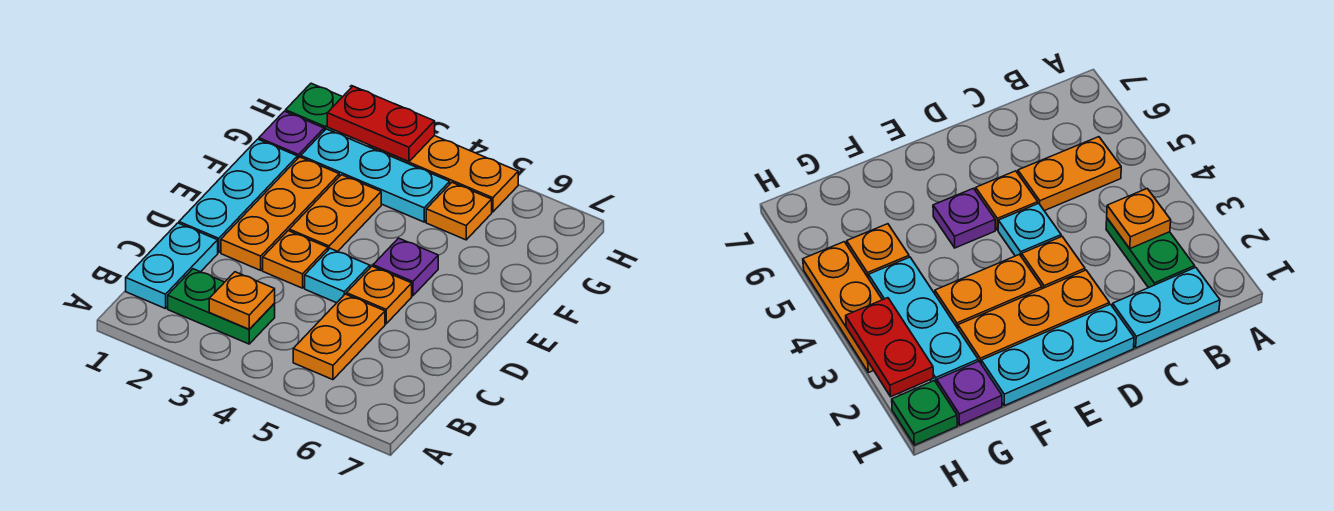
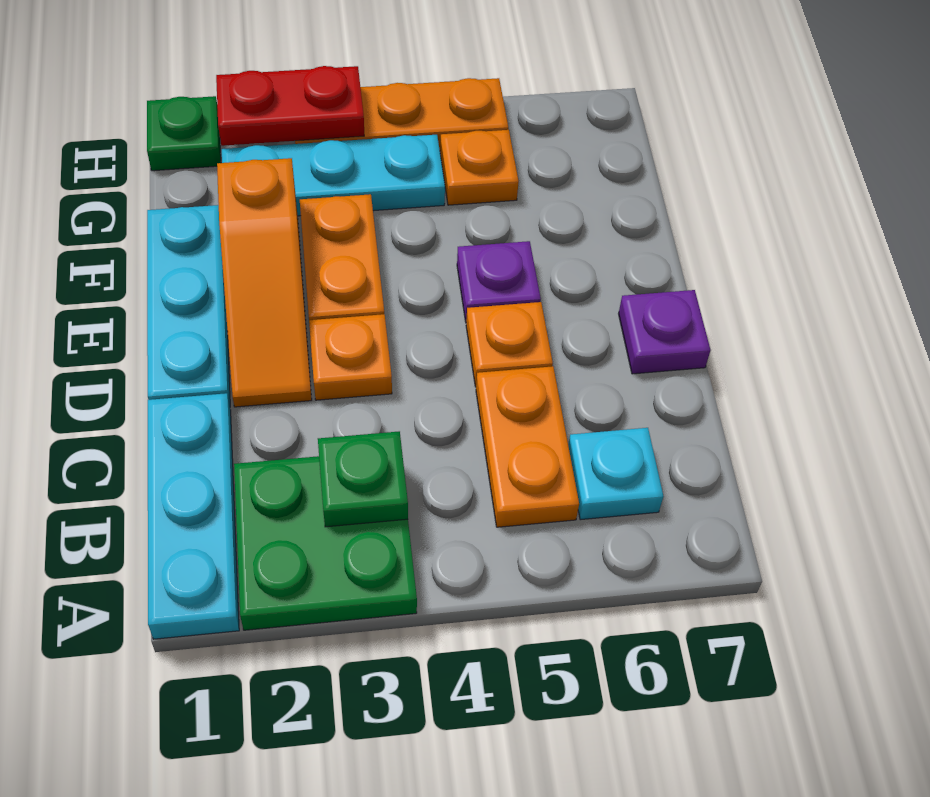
cyan plate B1:C1 level 1 -> cyan plate A1:C1 level 1
green plate B2:B3 level 1 -> green plate A2:B3 level 1
orange plate B3 level 2 -> green plate B3 level 2
orange plate D2:F2 level 1 -> orange slope D2:F2 level 1 top F
cyan plate D4 level 1 -> cyan plate B6 level 1
purple plate G1 level 1 -> purple plate D7 level 1

